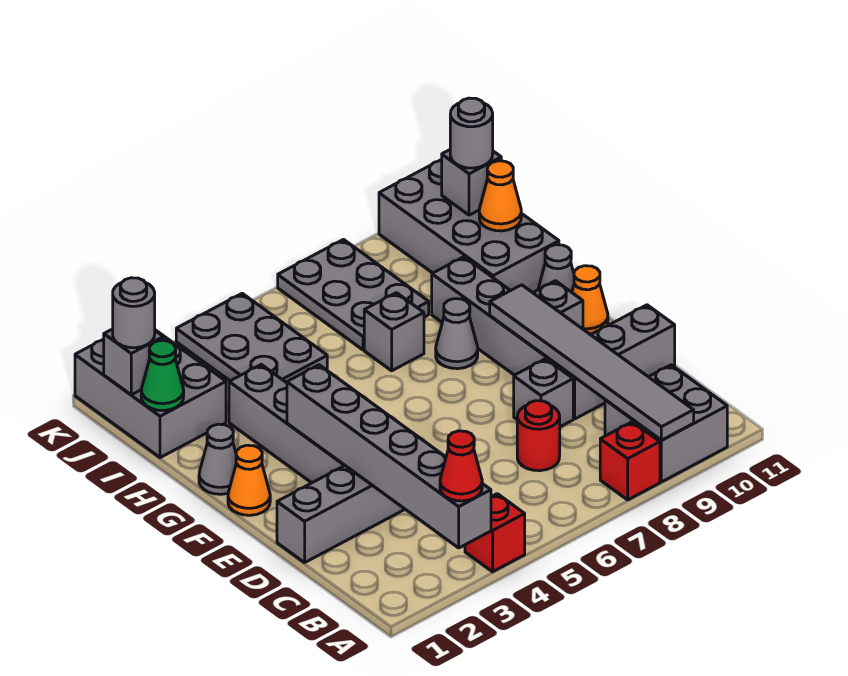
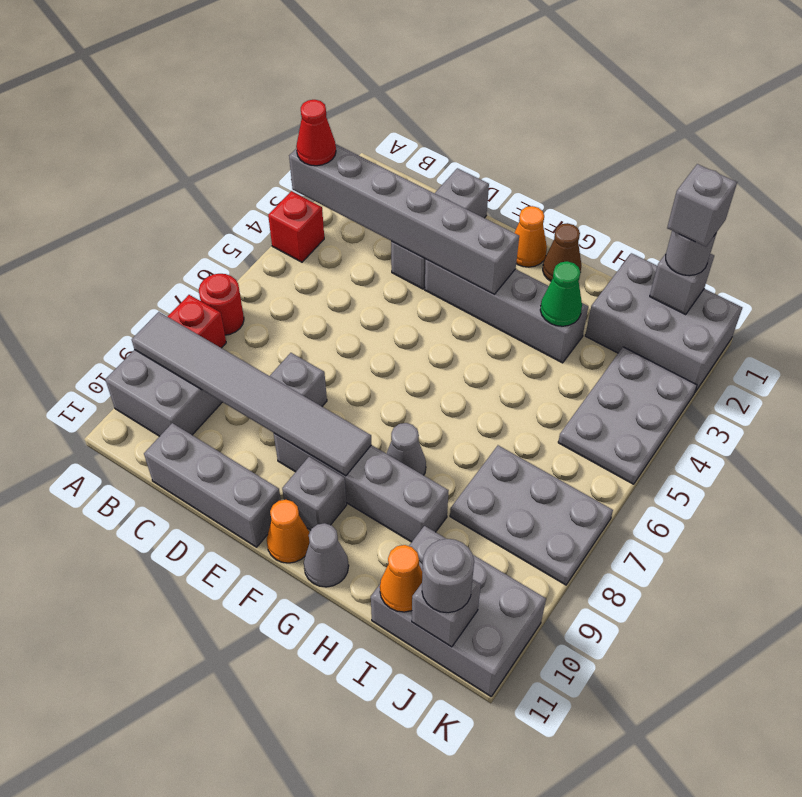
red round brick C7 level 1 -> red round brick A7 level 1
grey brick D9:D11 level 1 -> grey brick C11:E11 level 1
grey cone G1 level 1 -> brown cone G1 level 1
grey brick H7 level 1 -> grey brick J1 level 4
grey brick H10:K11 level 1 -> grey brick I10:K11 level 1
green cone I1 level 2 -> green cone H3 level 2
grey plate I4:K5 level 1 -> grey plate J3:K5 level 1

